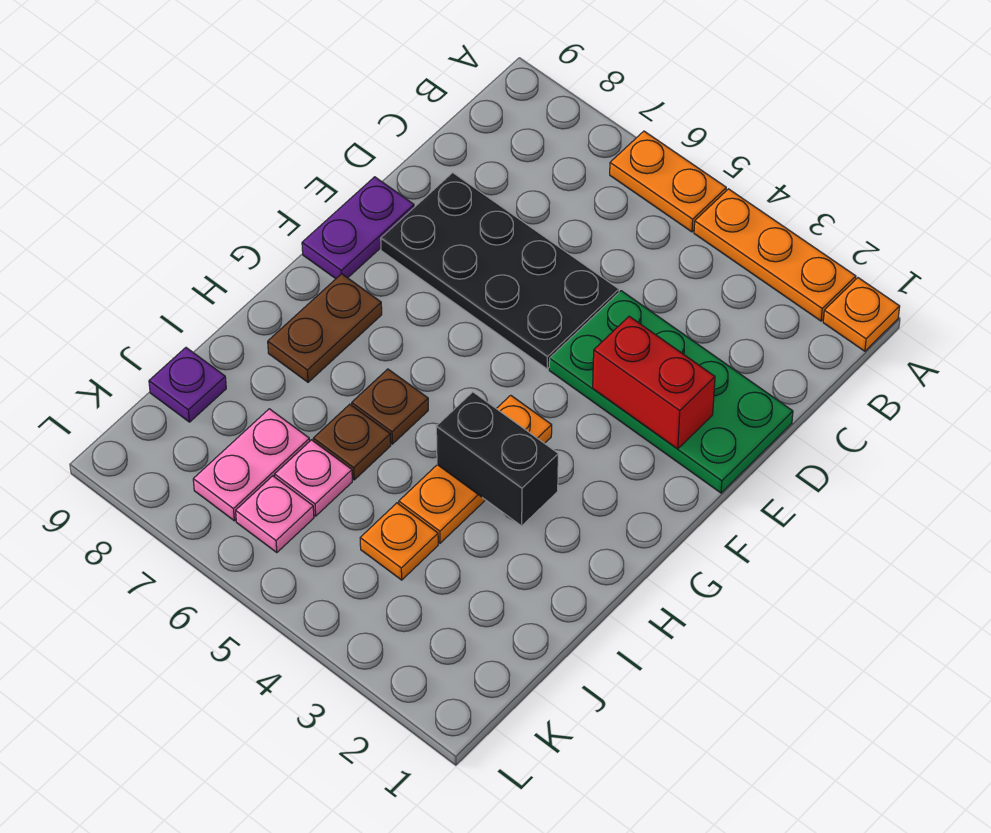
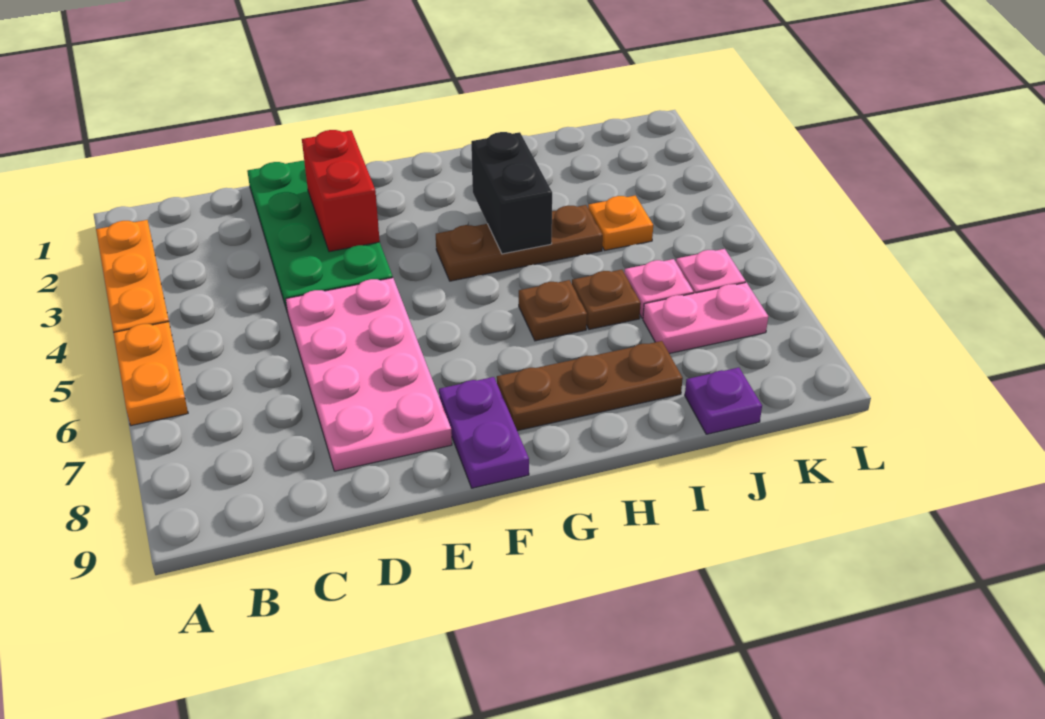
orange plate A1 level 1 -> none
black plate D5:E8 level 1 -> pink plate D5:E8 level 1
purple plate E9:F9 level 1 -> purple plate F8:F9 level 1
orange plate G4:I4 level 1 -> brown plate G4:I4 level 1
brown plate G8:H8 level 1 -> brown plate G8:I8 level 1

